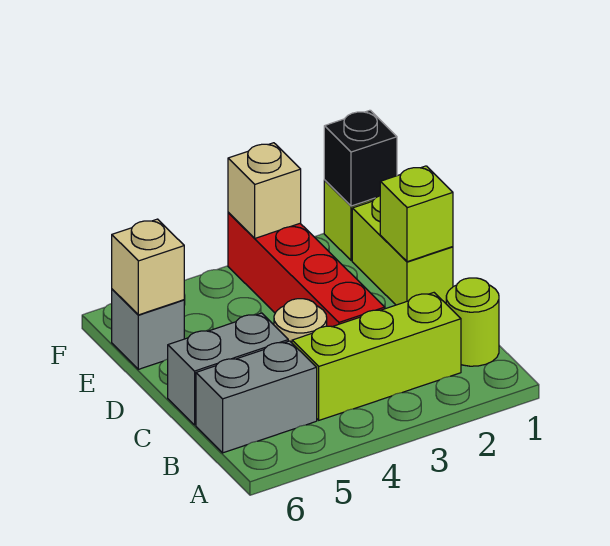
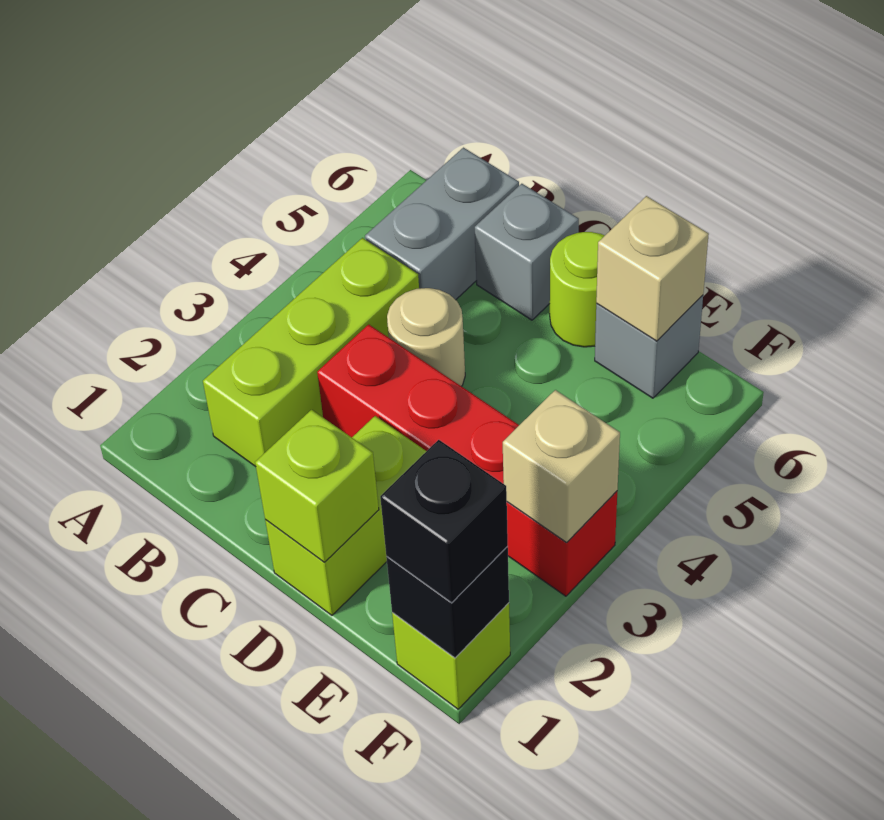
lime round brick B1 level 1 -> lime round brick D6 level 1
grey brick C5:C6 level 1 -> grey brick C6 level 1
lime brick D1:E1 level 1 -> lime brick D1:D2 level 1
none -> black brick F1 level 3

